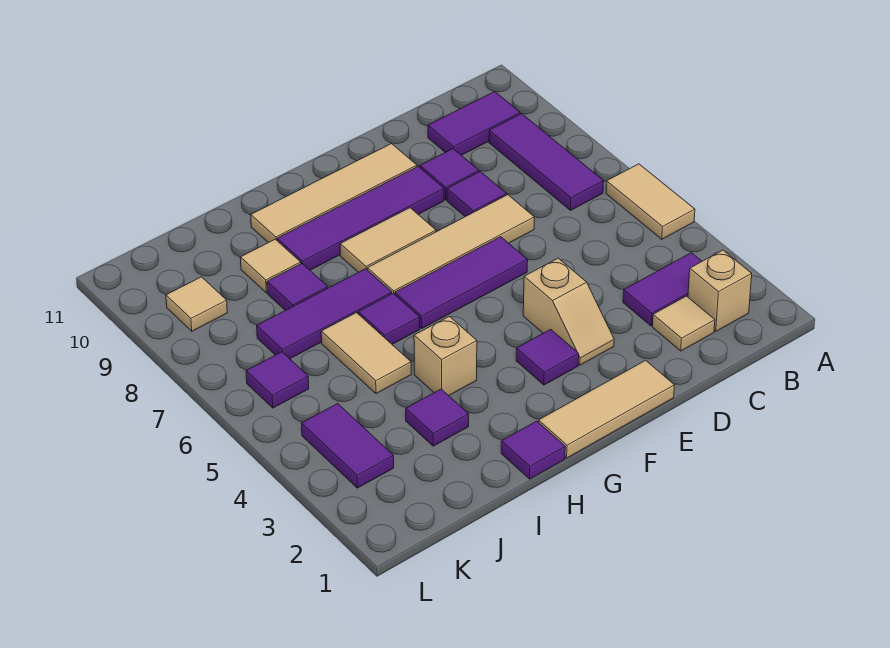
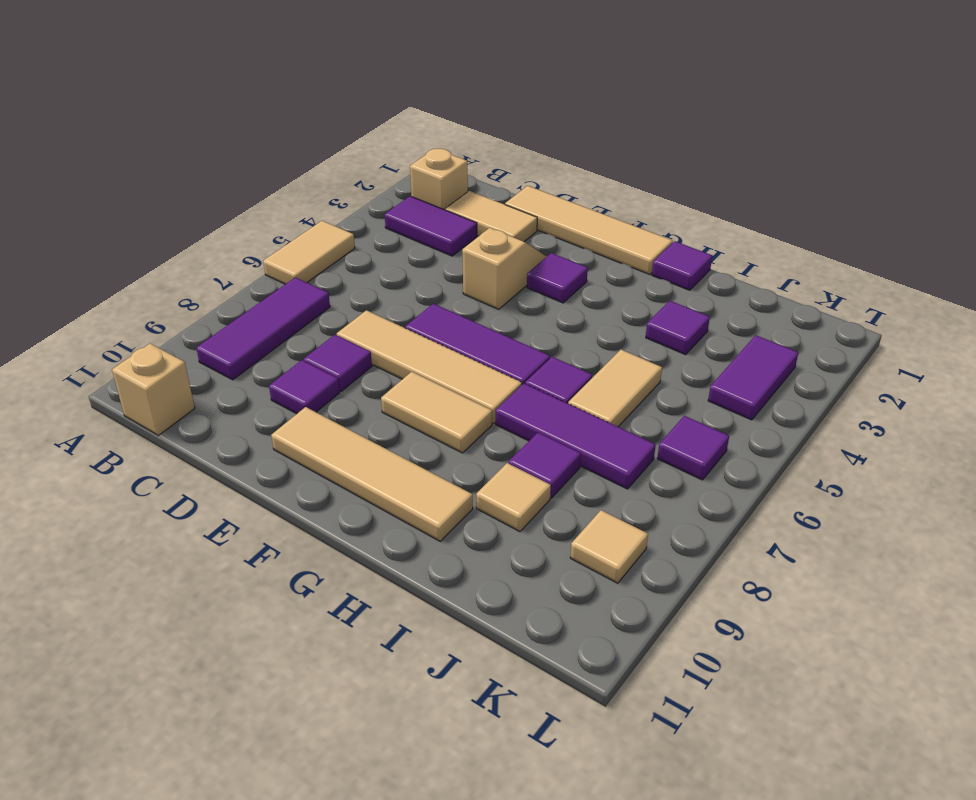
purple tile B10:C10 level 1 -> none
tan tile C2 level 1 -> tan tile C2:D2 level 1
tan tile E1:G1 level 1 -> tan tile D1:G1 level 1
purple tile E9:H9 level 1 -> none
tan brick H4 level 1 -> tan brick B11 level 1

